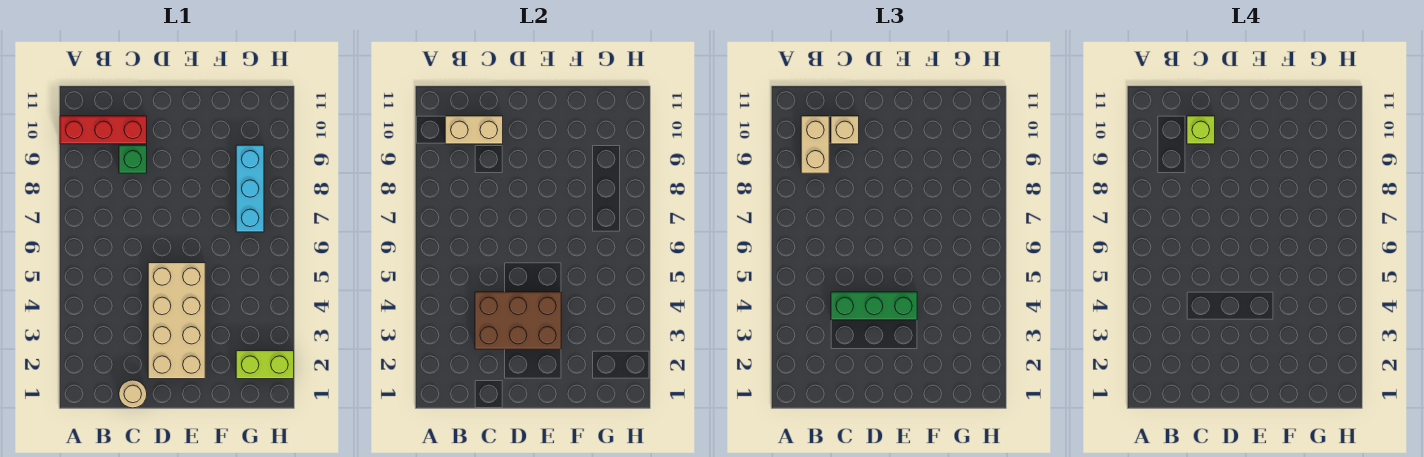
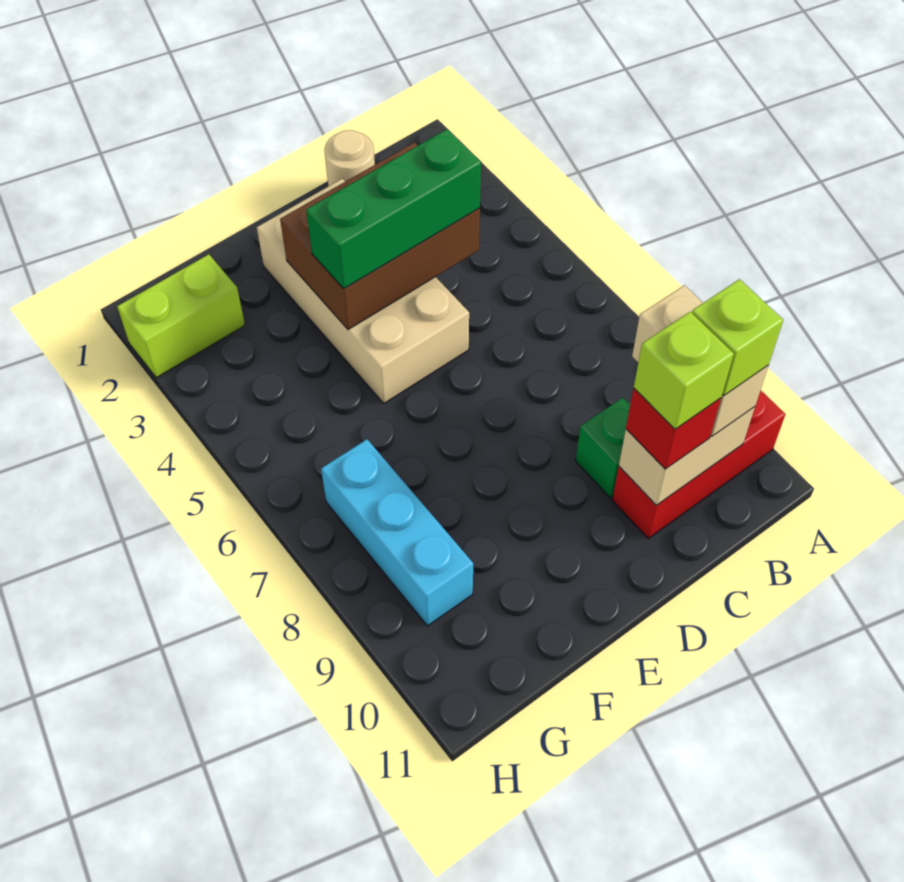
none -> lime brick B10 level 4
tan brick C10 level 3 -> red brick C10 level 3

